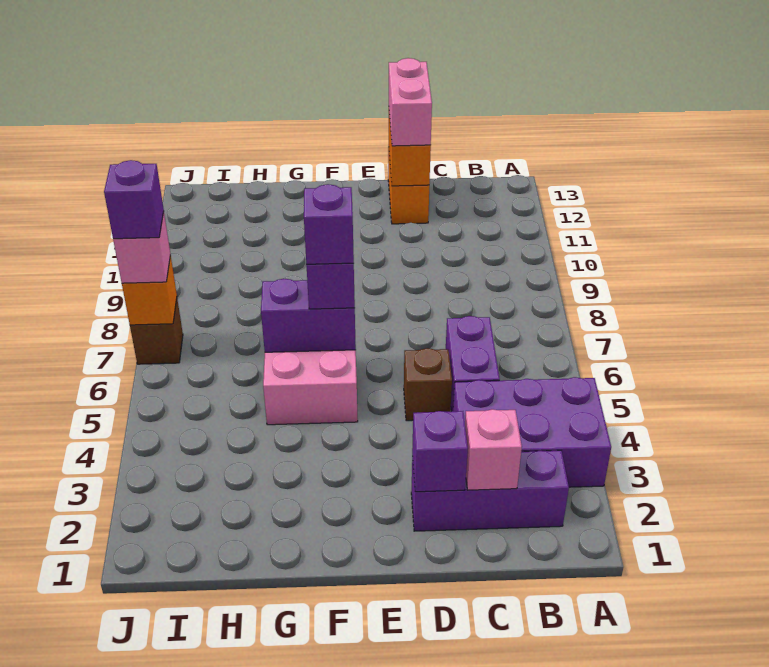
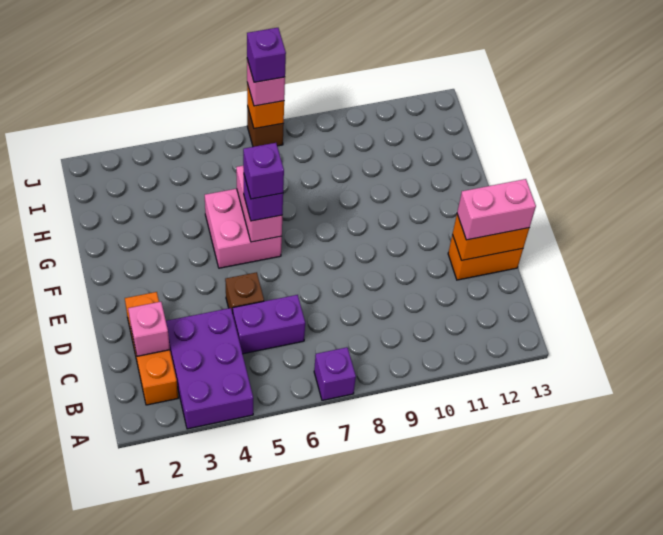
purple brick B2:D2 level 1 -> orange brick B2:D2 level 1
purple brick D2 level 2 -> purple brick A7 level 1
purple brick F6:G6 level 2 -> pink brick F6:G6 level 2

